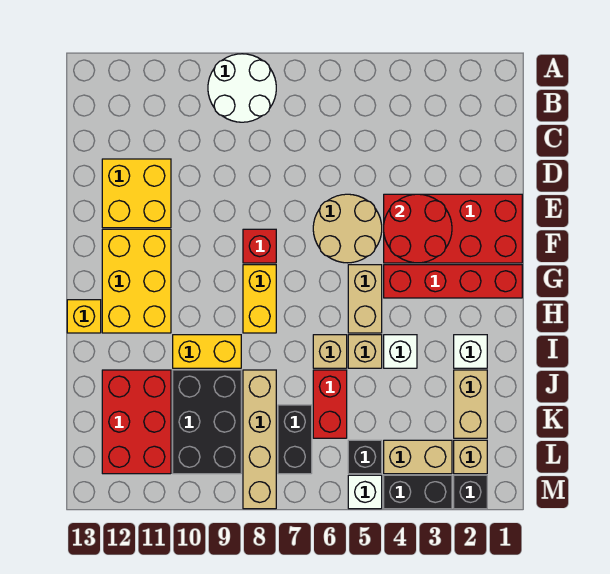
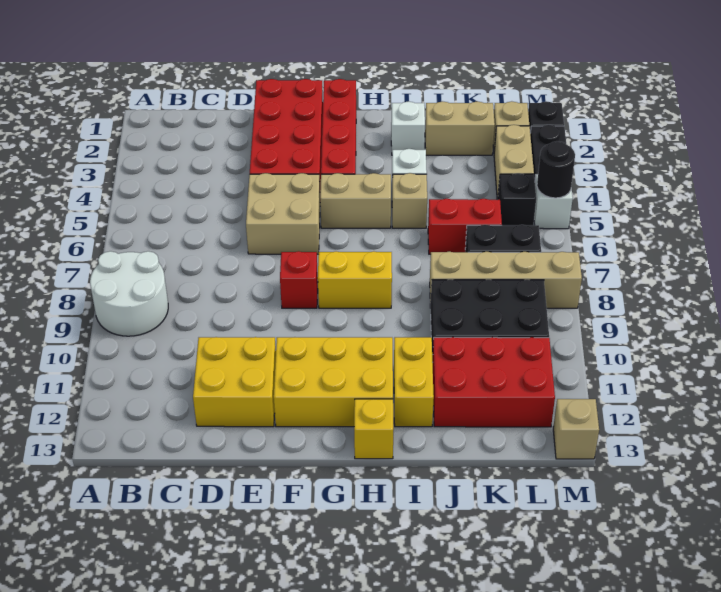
red round brick E3:F4 level 2 -> none
tan round brick E5:F6 level 1 -> tan brick E5:F6 level 1
tan brick I6 level 1 -> tan brick M13 level 1
yellow brick I9:I10 level 1 -> yellow brick I11:I12 level 1
none -> black round brick M5 level 2

